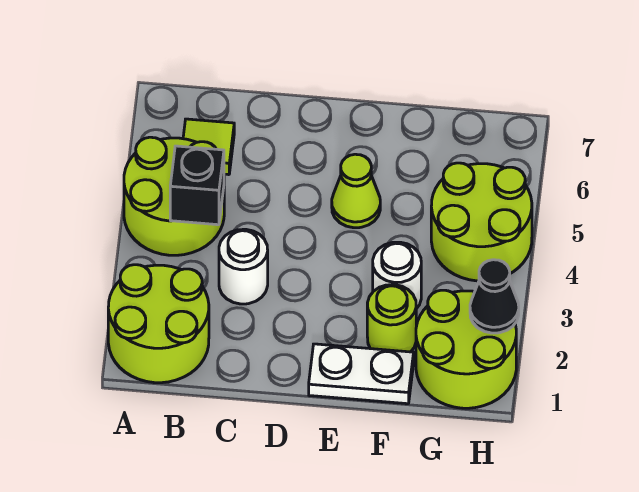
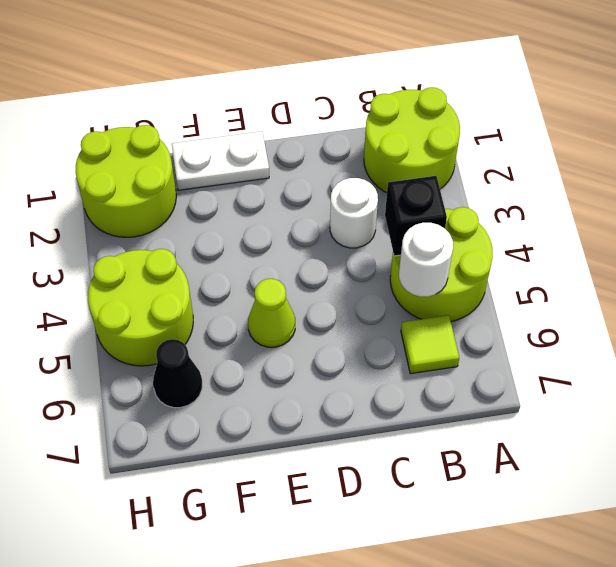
lime round brick F2 level 1 -> none
white round brick F3 level 1 -> white round brick B5 level 2
black cone H2 level 2 -> black cone G6 level 1

